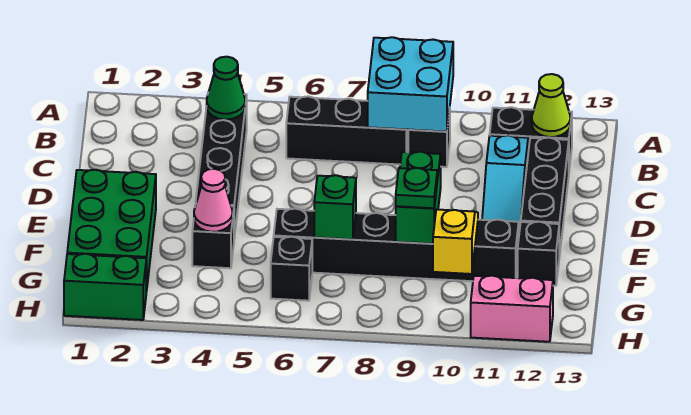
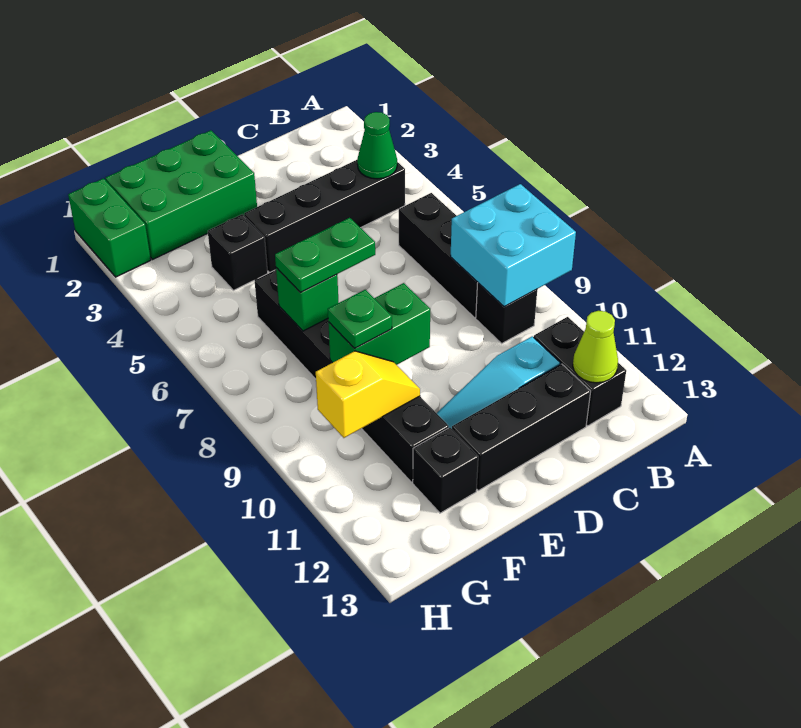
none -> green plate E7:F7 level 3
pink cone F4 level 2 -> none
black brick G6 level 1 -> none
pink brick H11:H12 level 1 -> none

